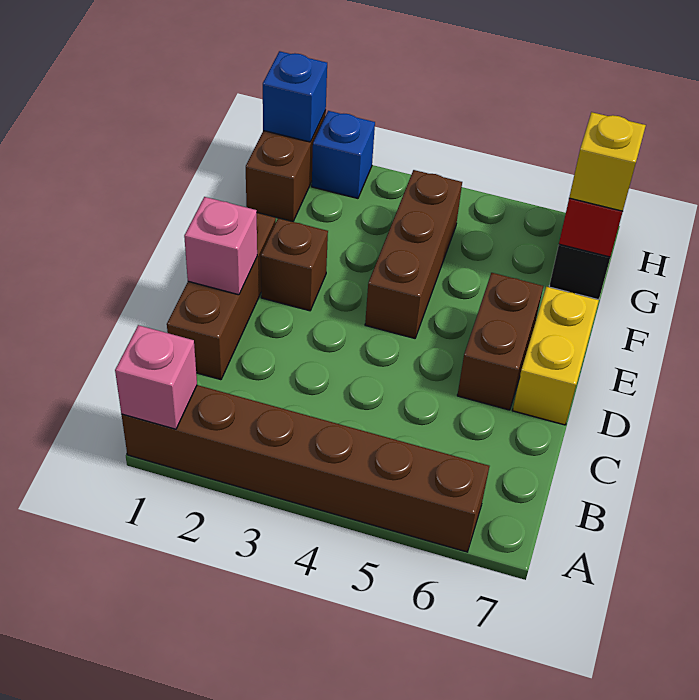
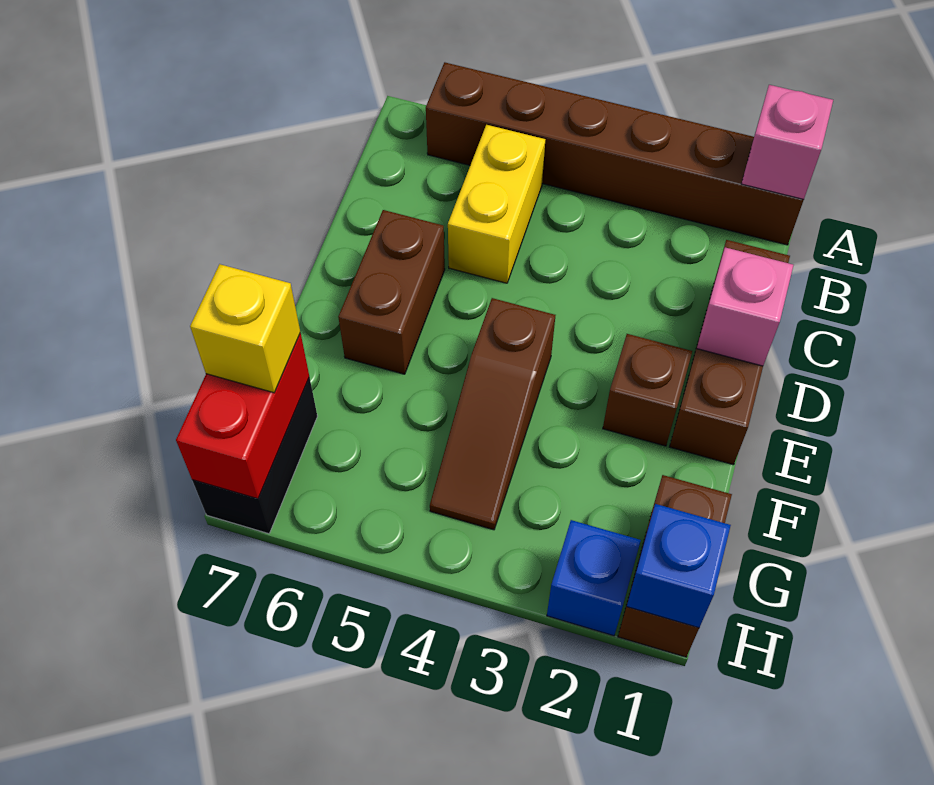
yellow brick D7:E7 level 1 -> yellow brick B5:C5 level 1
brown brick E4:G4 level 1 -> brown slope E4:G4 level 1 top E

